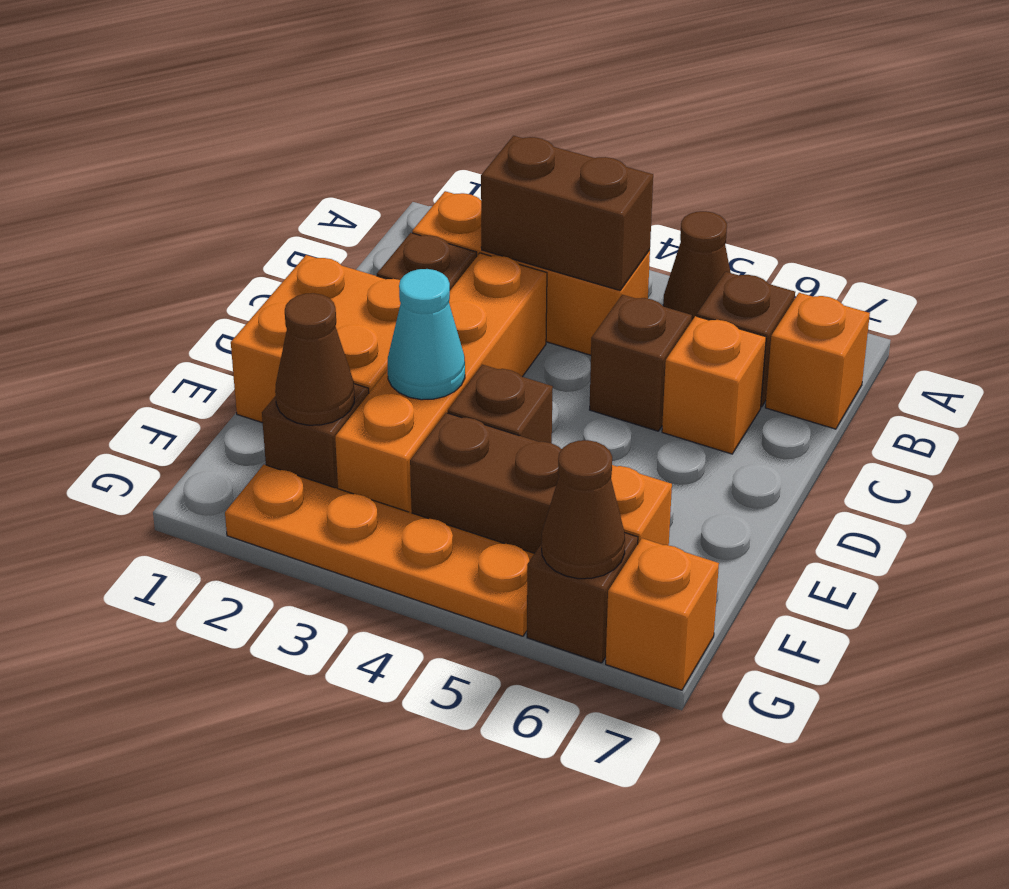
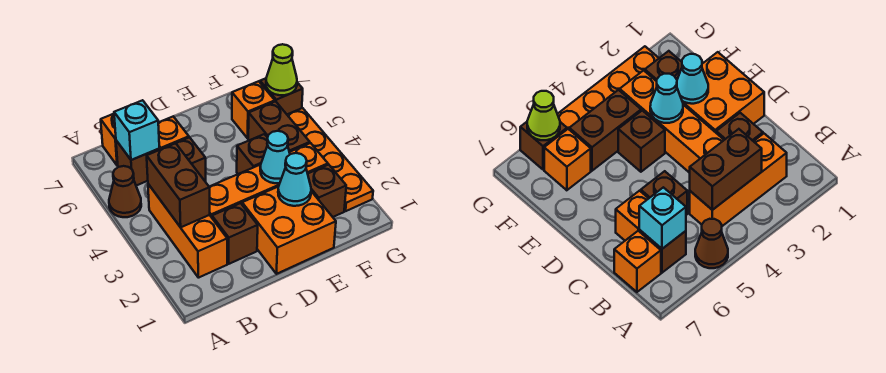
none -> cyan brick B6 level 2
none -> cyan cone E2 level 2
brown cone F2 level 2 -> none
brown cone G6 level 2 -> lime cone G6 level 2
orange brick G7 level 1 -> none

